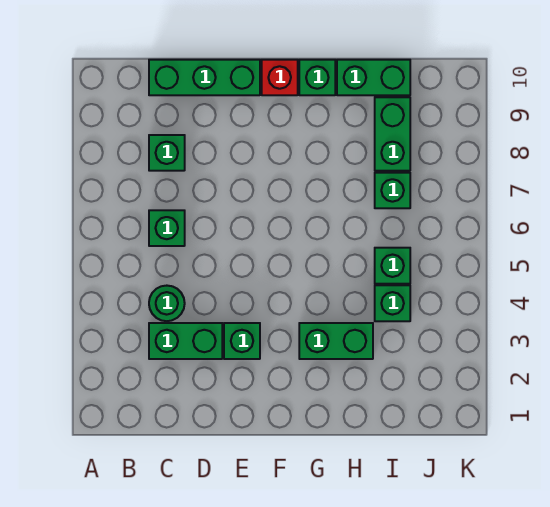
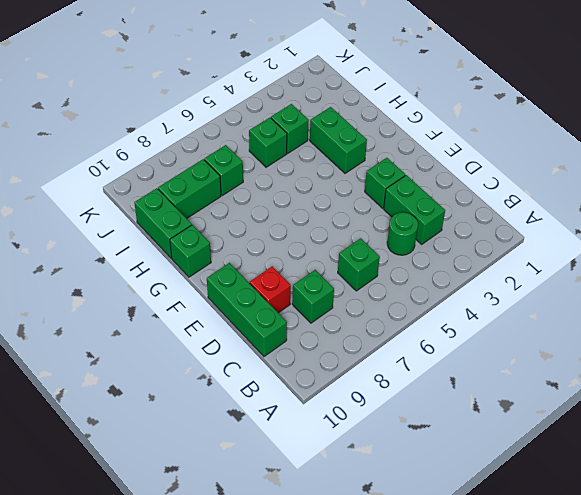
red brick F10 level 1 -> red brick D9 level 1

